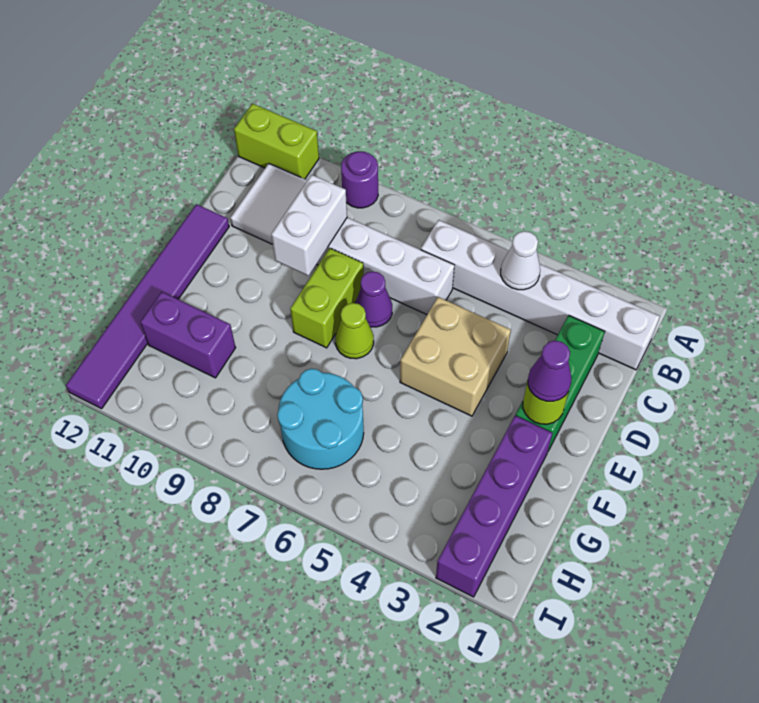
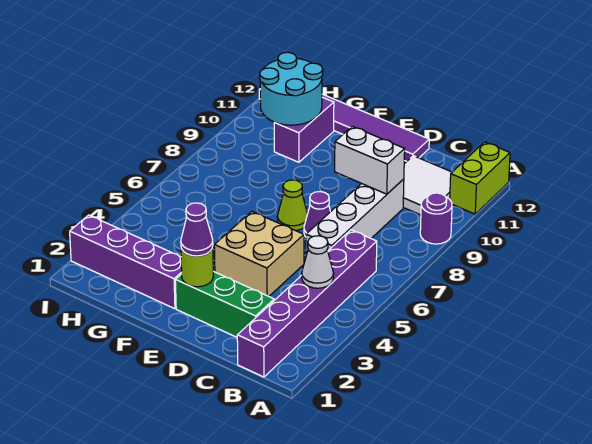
white brick B1:B6 level 1 -> purple brick B1:B6 level 1
lime brick D8:E8 level 1 -> none
cyan round brick G6:H7 level 1 -> cyan round brick G10:H11 level 2

